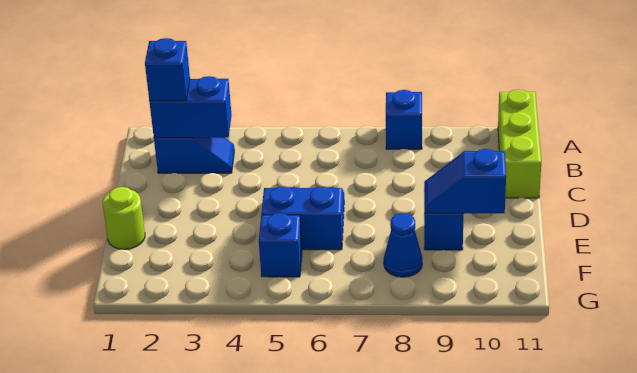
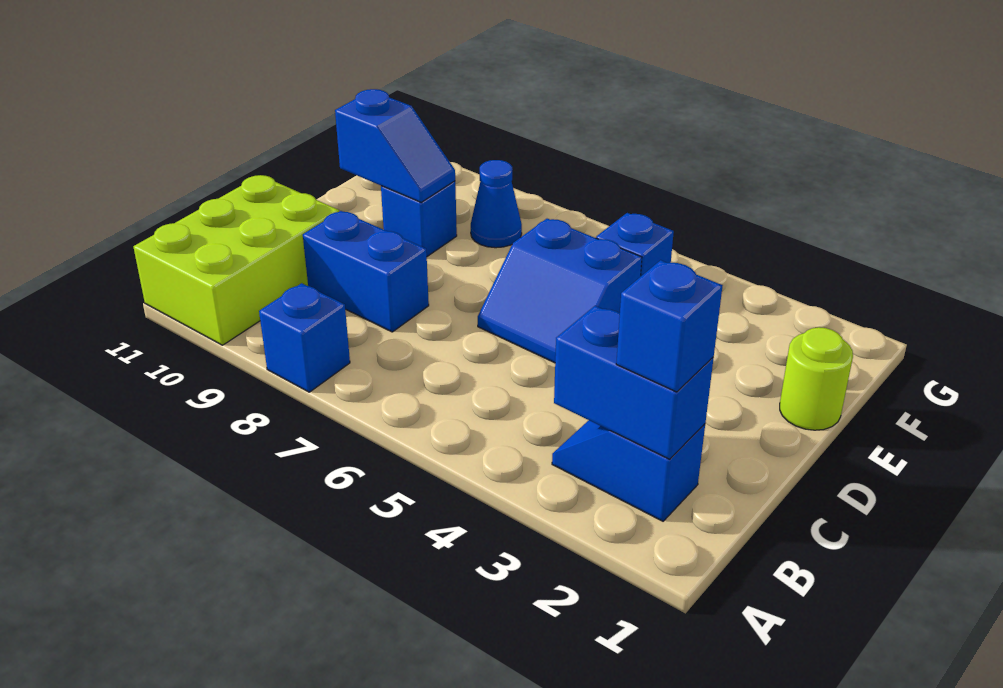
lime brick A11:C11 level 1 -> lime brick A10:C11 level 1
none -> blue brick C8:C9 level 1

